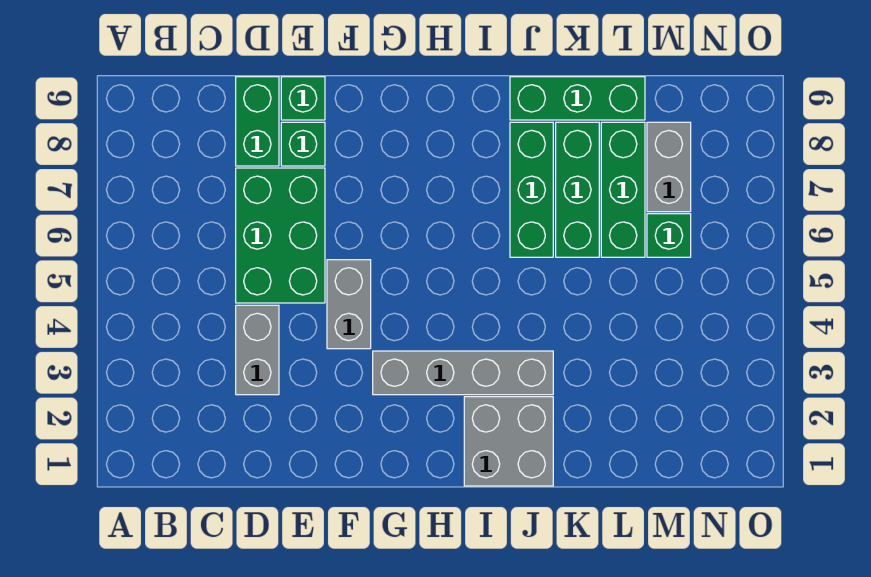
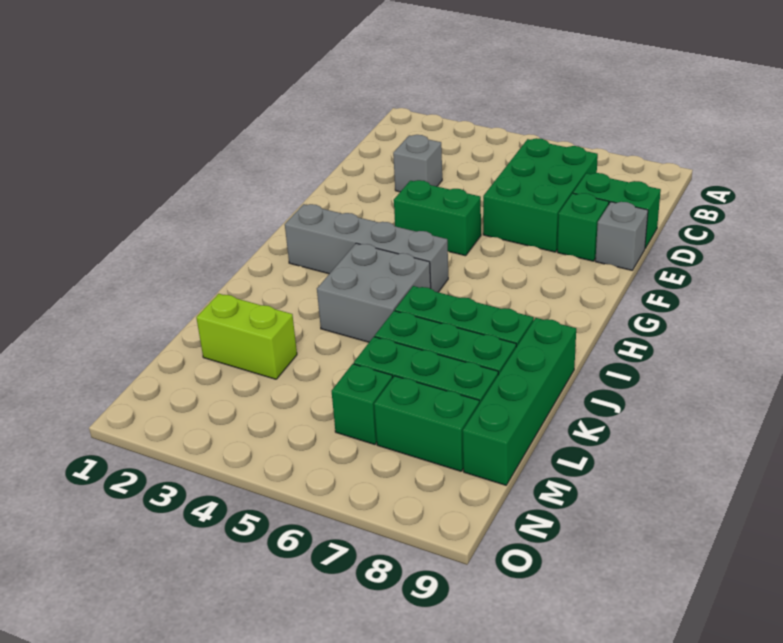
grey brick D3:D4 level 1 -> grey brick D3 level 1
green brick D5:E7 level 1 -> green brick C6:E7 level 1
green brick E9 level 1 -> grey brick E9 level 1
grey brick F4:F5 level 1 -> green brick F4:F5 level 1
grey brick G3:J3 level 1 -> grey brick H2:H5 level 1
grey brick I1:J2 level 1 -> grey brick I4:J5 level 1
green brick J9:L9 level 1 -> green brick J9:M9 level 1
none -> lime brick L2:L3 level 1
grey brick M7:M8 level 1 -> green brick M7:M8 level 1

